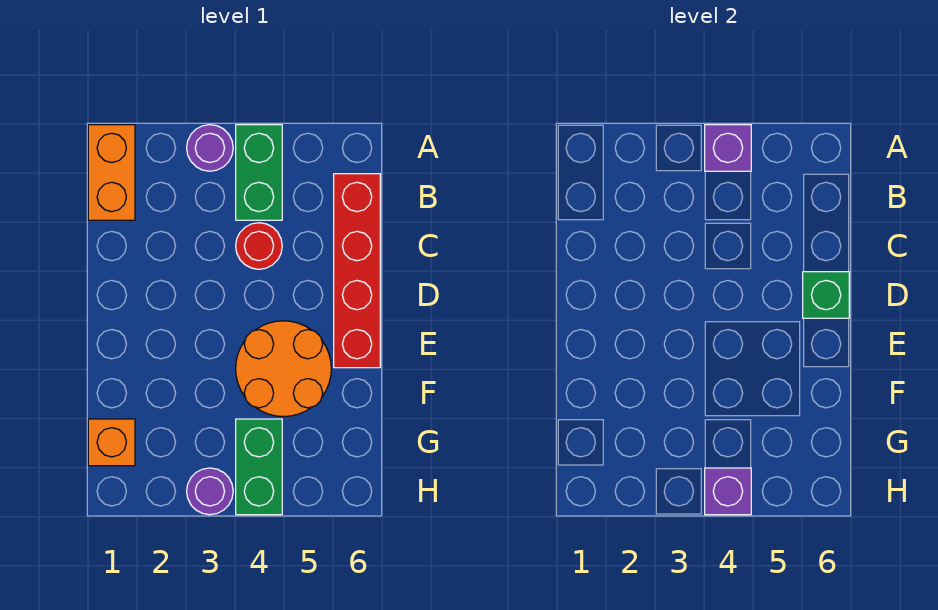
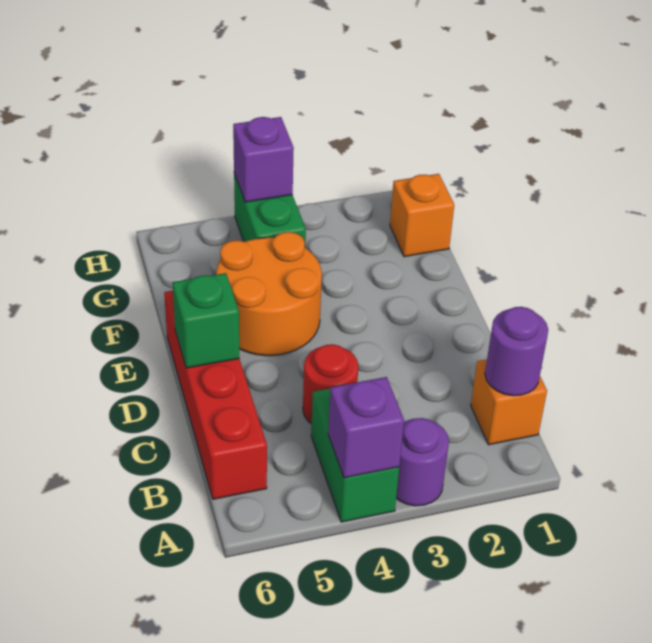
orange brick A1:B1 level 1 -> orange brick B1 level 1
purple round brick H3 level 1 -> purple round brick B1 level 2

